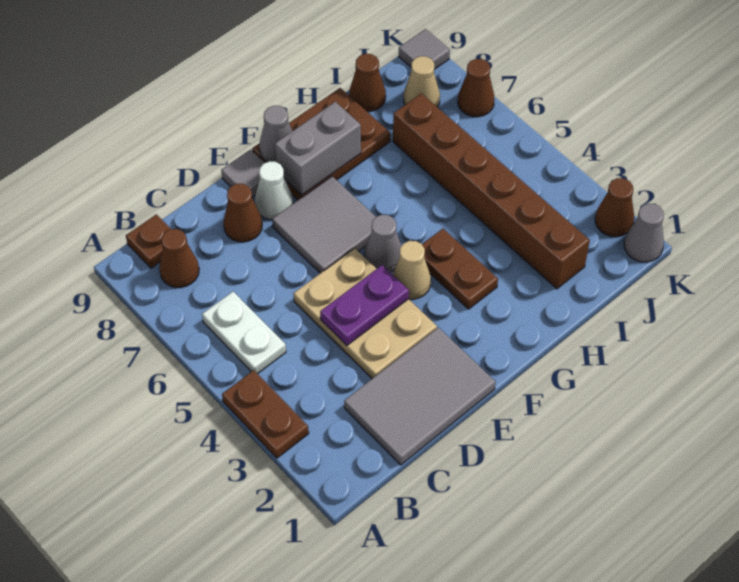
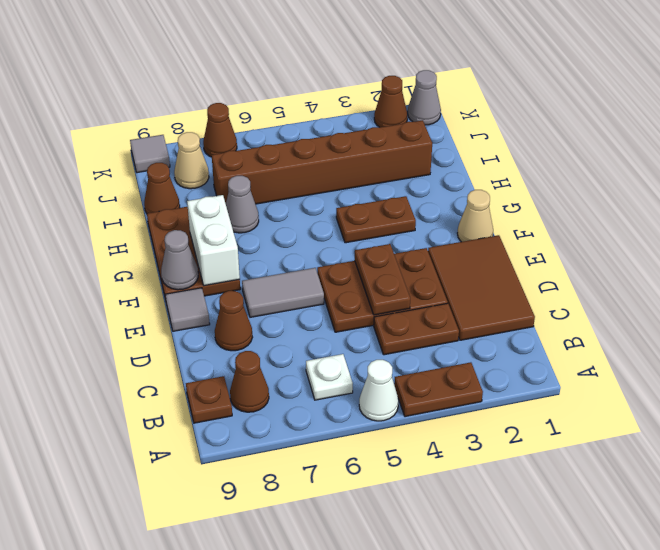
white plate B5:B6 level 1 -> white plate B6 level 1
grey tile C1:E2 level 1 -> brown tile C1:E2 level 1
none -> brown plate C3:C4 level 1
tan plate D3:E5 level 1 -> brown plate D3:E5 level 1
purple plate D4:E4 level 2 -> brown plate D4:E4 level 2
grey tile E6:F7 level 1 -> grey tile E6:E7 level 1
white cone E8 level 1 -> white cone A5 level 1
tan cone F4 level 1 -> tan cone F1 level 1
grey cone F5 level 1 -> grey cone H7 level 1
grey brick F8:G8 level 2 -> white brick F8:G8 level 2

